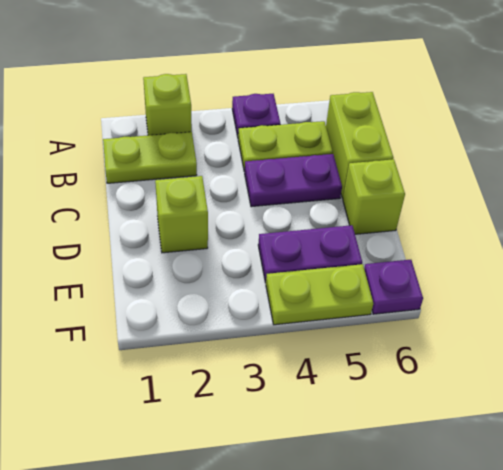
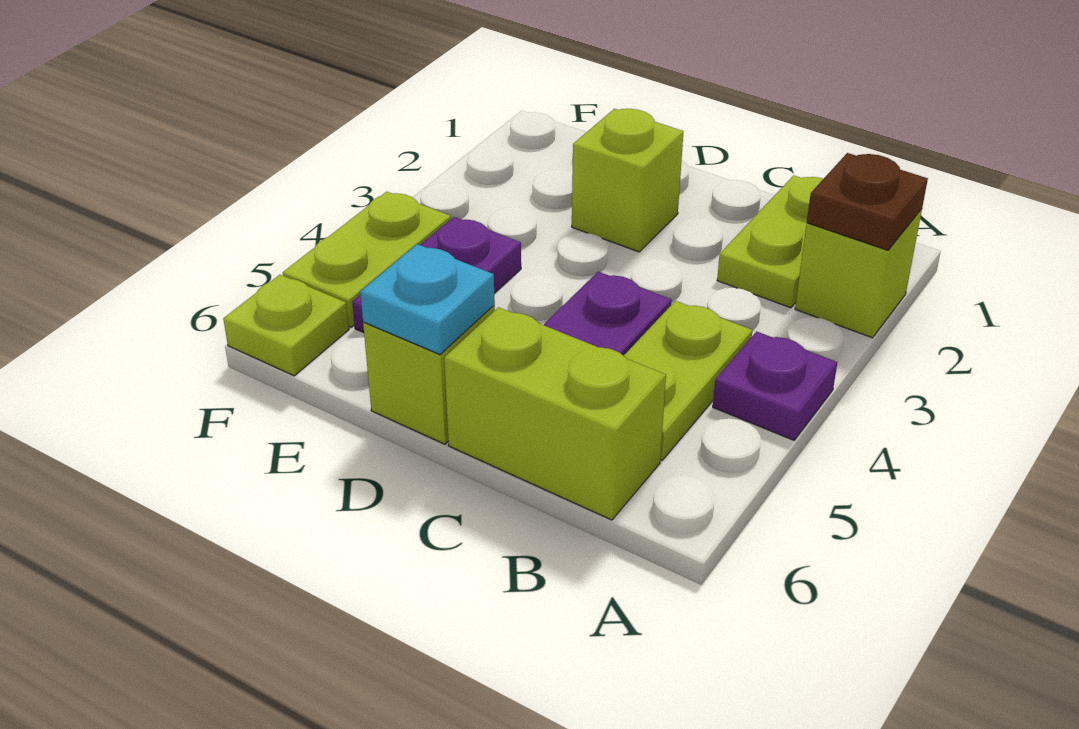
none -> brown plate A2 level 2
none -> cyan plate D6 level 2
purple plate F6 level 1 -> lime plate F6 level 1

